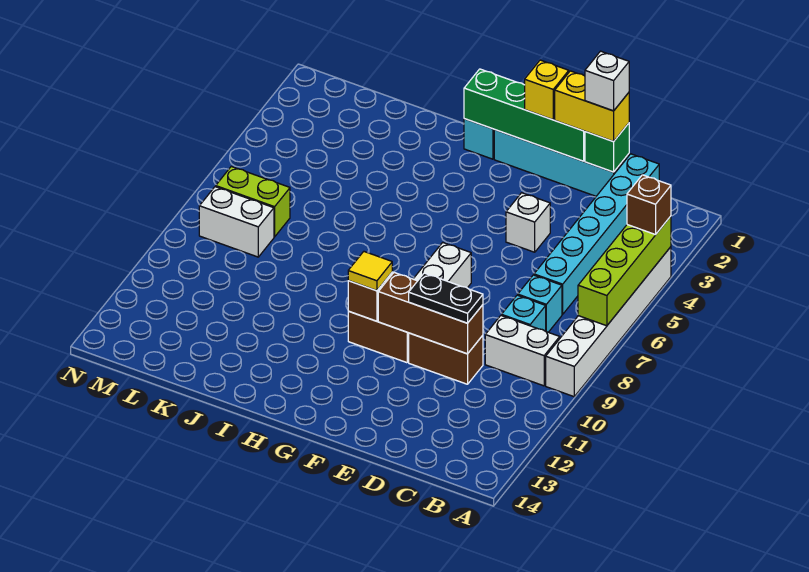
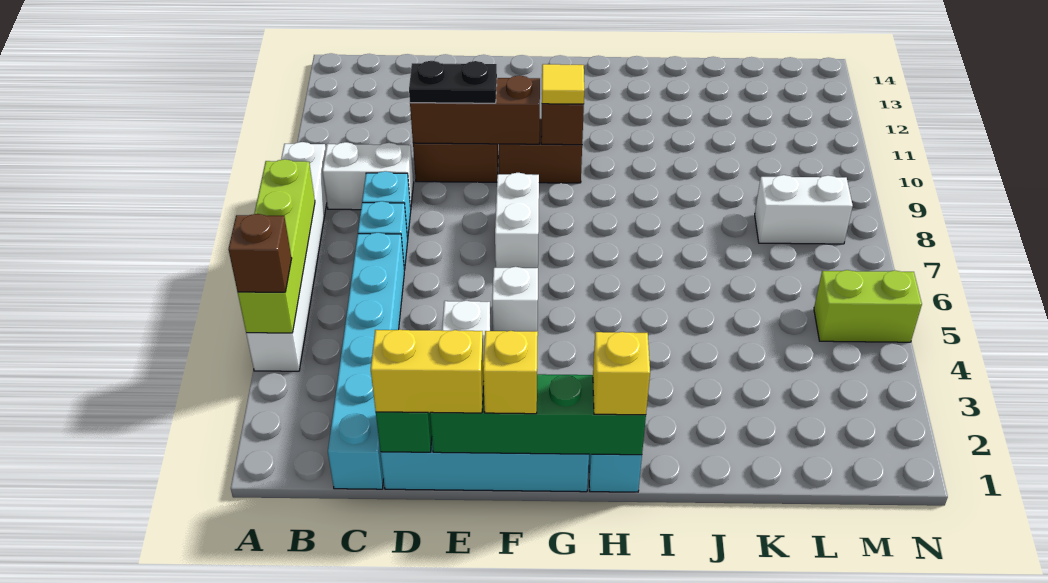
white brick D1 level 4 -> white brick F5 level 1
none -> yellow brick H1 level 3
lime brick L7:M7 level 1 -> lime brick M5:N5 level 1

